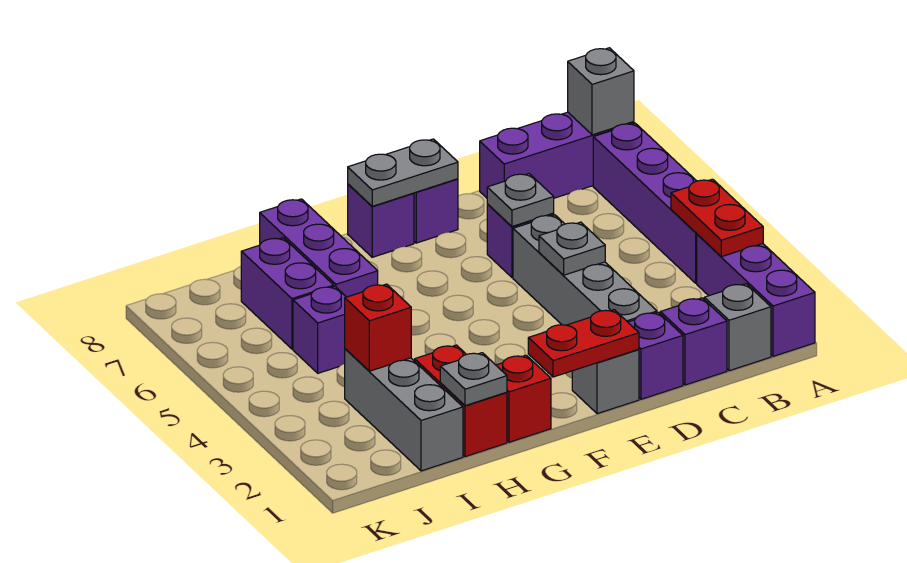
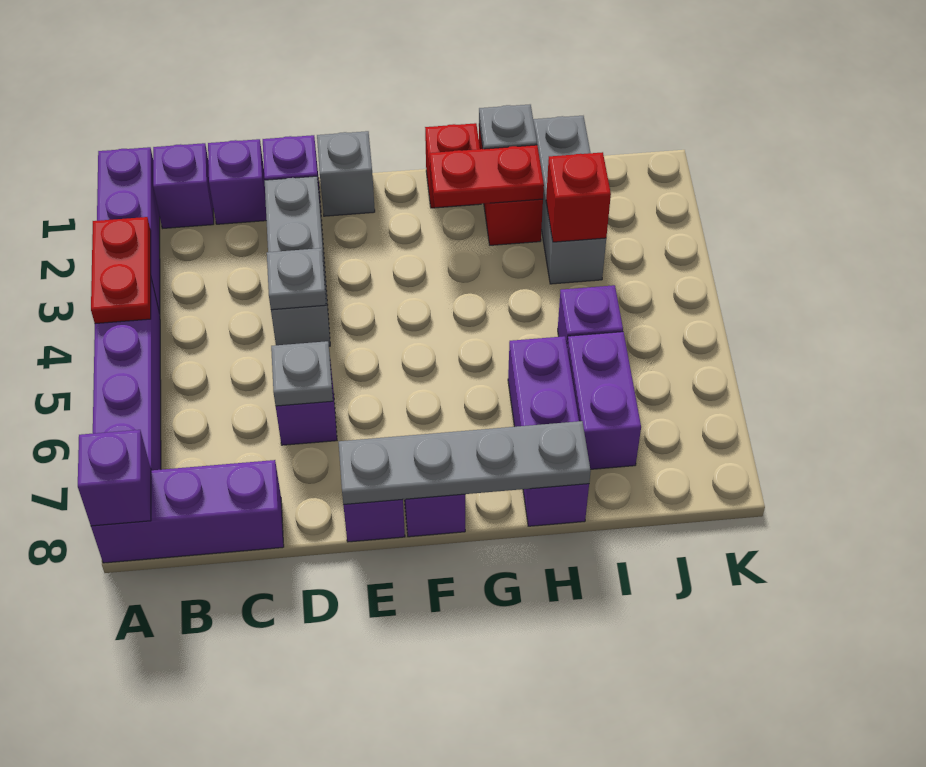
grey brick A8 level 2 -> purple brick A8 level 2
grey brick B1 level 1 -> purple brick B1 level 1
grey brick D2:D5 level 1 -> grey brick D2:D4 level 1
red plate E1:F1 level 2 -> red plate G2:H2 level 2
grey plate E8:F8 level 2 -> grey plate E8:H8 level 2

